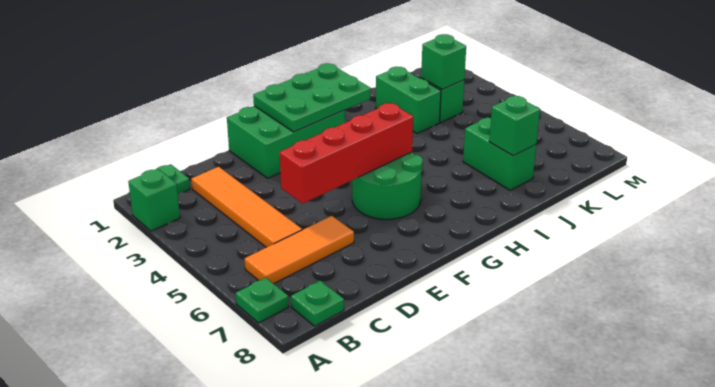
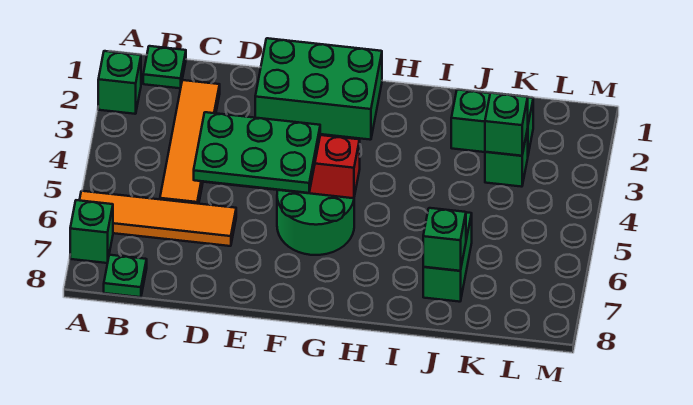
green plate A7 level 1 -> green brick A7 level 1
orange tile B6:D6 level 1 -> orange tile A6:D6 level 1
green plate F1:H2 level 2 -> green plate D5:F6 level 3
green brick J2:J3 level 1 -> green brick J2:K2 level 1

